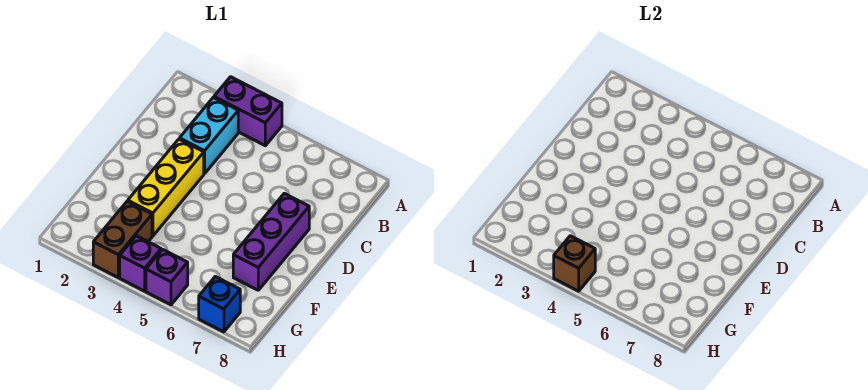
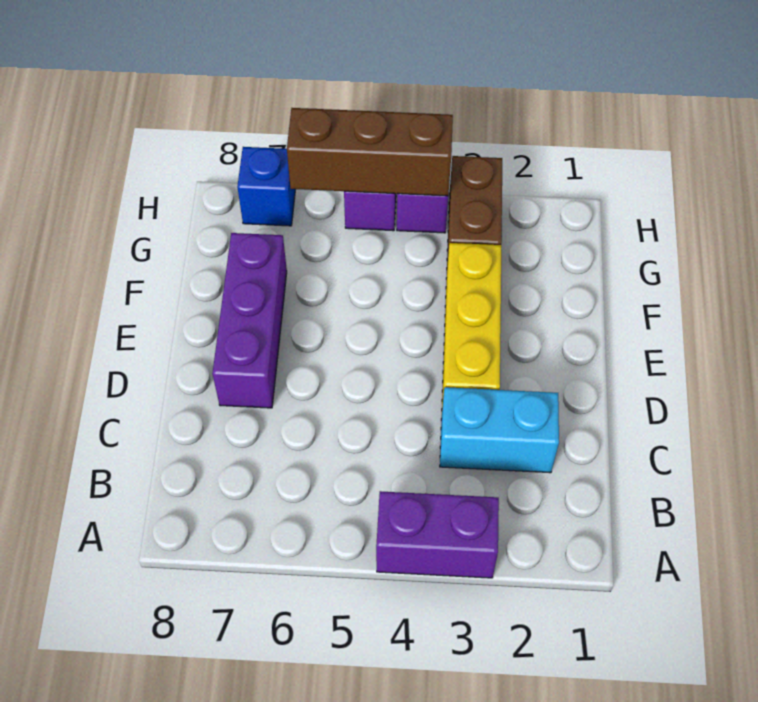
cyan brick B3:C3 level 1 -> cyan brick C2:C3 level 1
brown brick H4 level 2 -> brown brick H4:H6 level 2

